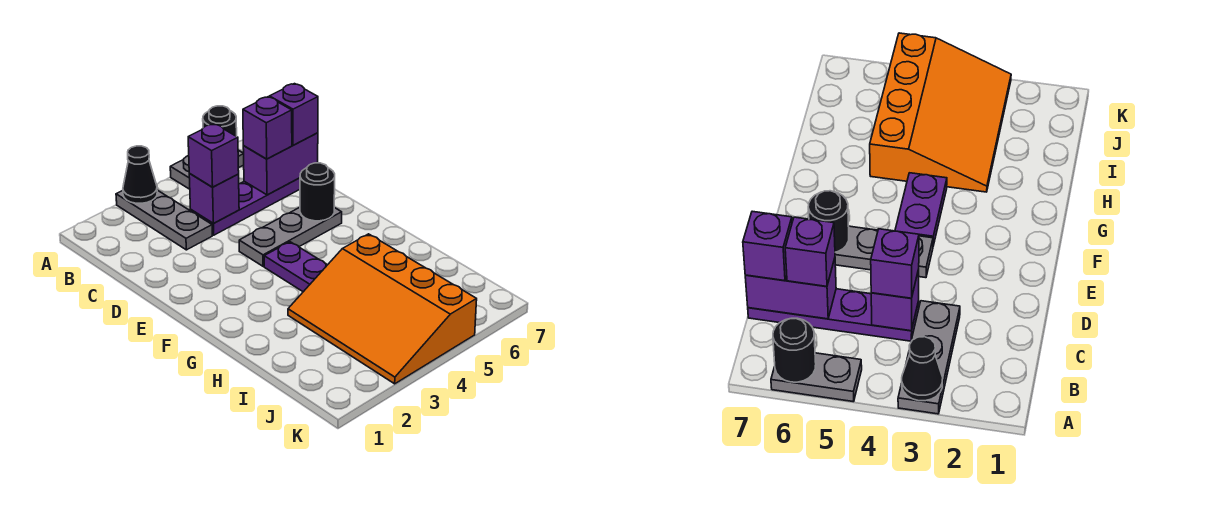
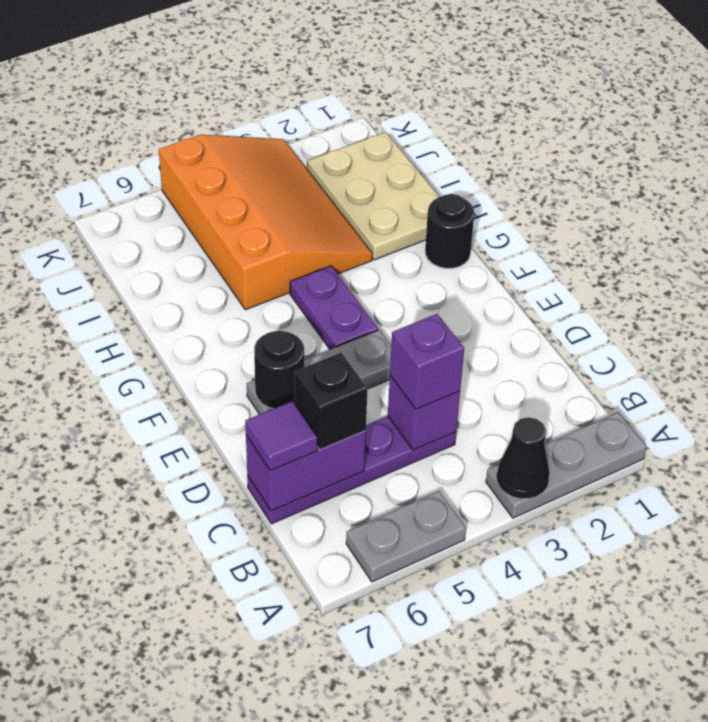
grey plate A3:C3 level 1 -> grey plate A1:A3 level 1
black round brick A6 level 2 -> black round brick G1 level 1
purple brick C6 level 3 -> black brick C6 level 3
purple brick C7 level 3 -> purple tile C7 level 3
none -> tan plate H1:J2 level 1

